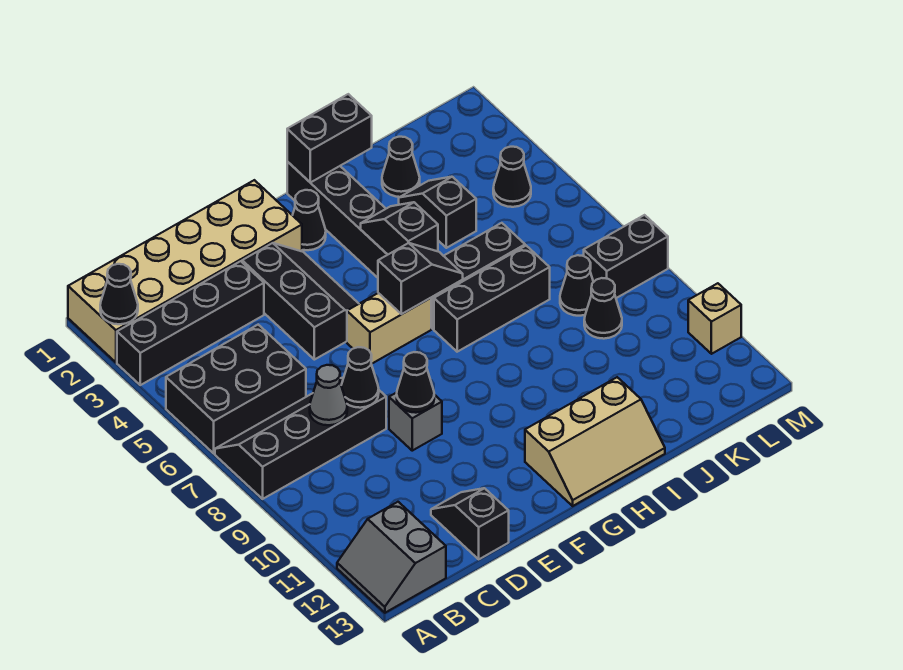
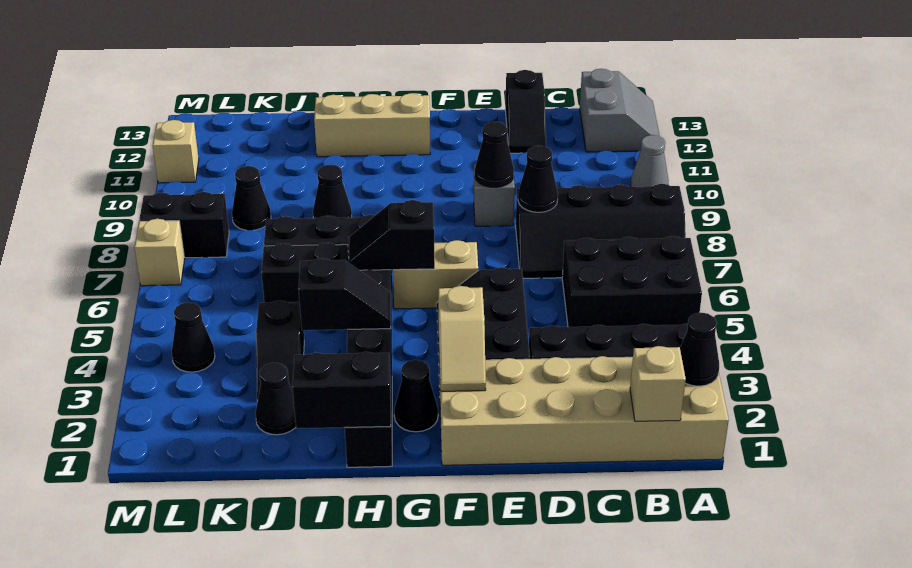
none -> tan brick B1 level 2
grey cone C8 level 2 -> grey cone A10 level 1
none -> tan slope F2:F3 level 2 top 3
black slope H4:H5 level 2 top 5 -> black slope H4:I4 level 2 top I
black cone K8 level 1 -> black cone I9 level 1
none -> tan brick M7 level 1

